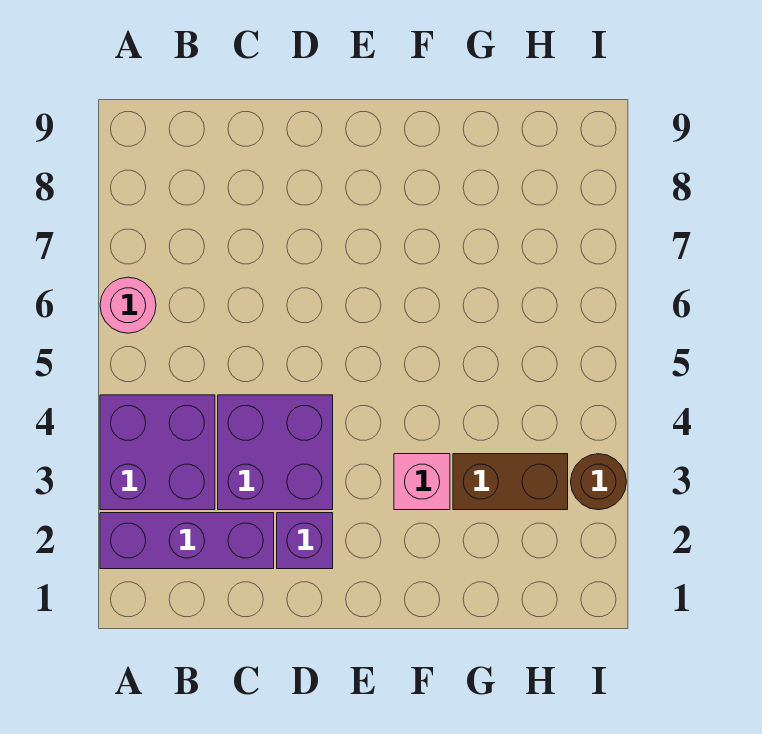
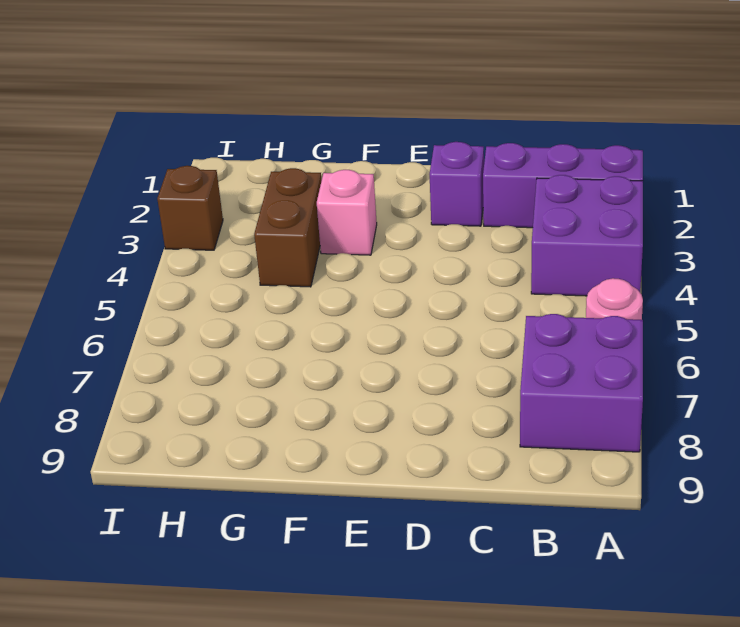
purple brick C3:D4 level 1 -> purple brick A7:B8 level 1
brown brick G3:H3 level 1 -> brown brick G3:G4 level 1
brown round brick I3 level 1 -> brown brick I3 level 1

